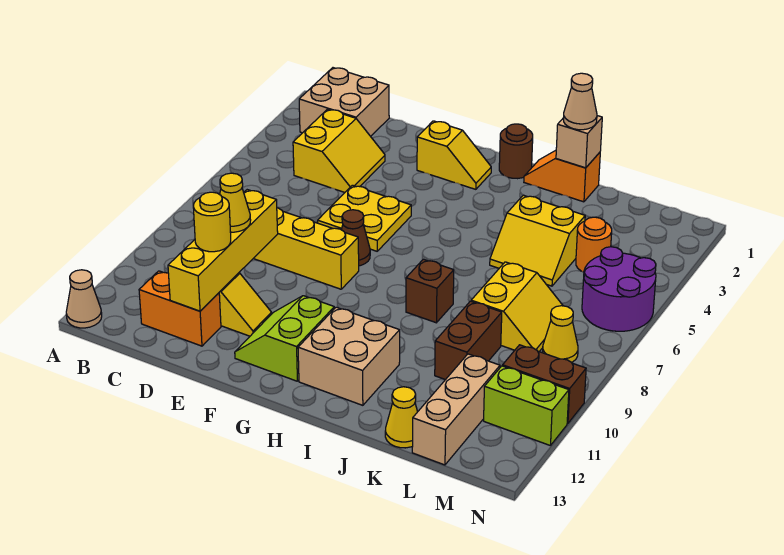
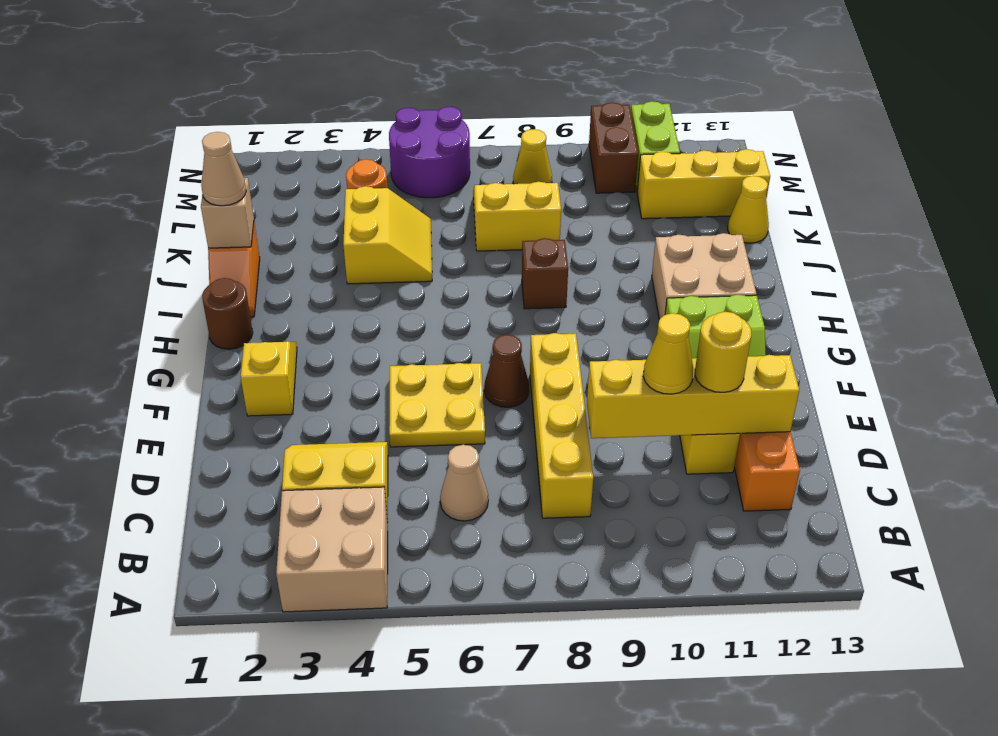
tan cone A13 level 1 -> tan cone C6 level 1
tan brick B1:C2 level 1 -> tan brick A3:B4 level 1
brown brick K9:K10 level 1 -> none
tan brick L11:L13 level 1 -> yellow brick L11:L13 level 1

